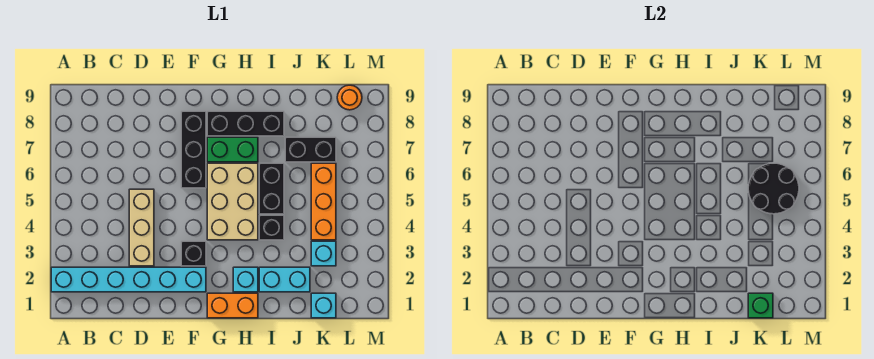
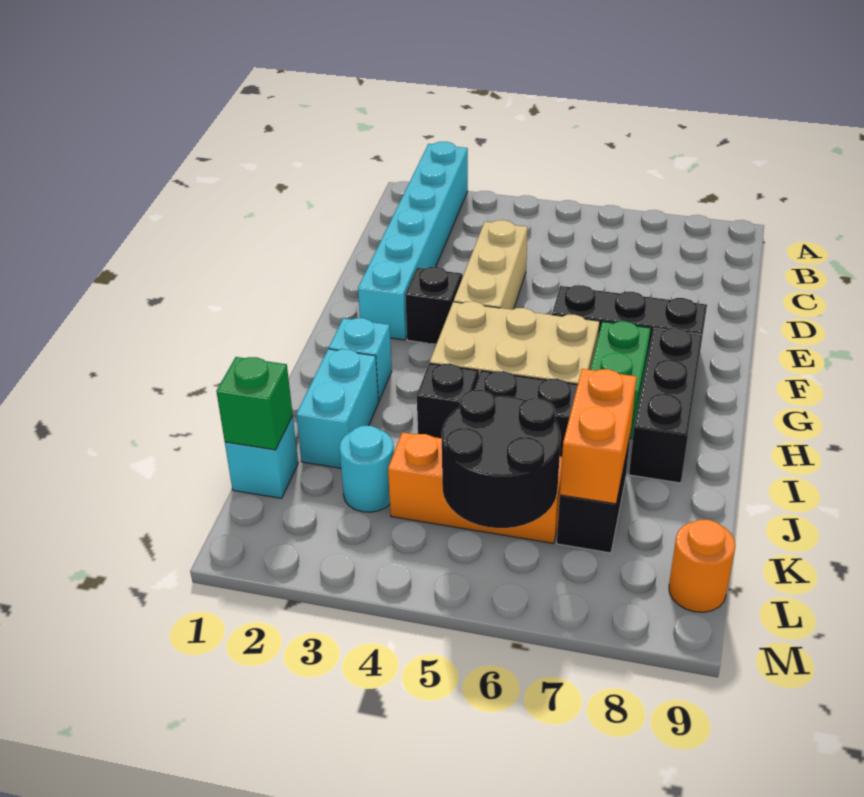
tan brick D3:D5 level 1 -> tan brick D4:F4 level 1
orange brick G1:H1 level 1 -> orange brick J7:K7 level 2
cyan brick K3 level 1 -> cyan round brick K3 level 1

